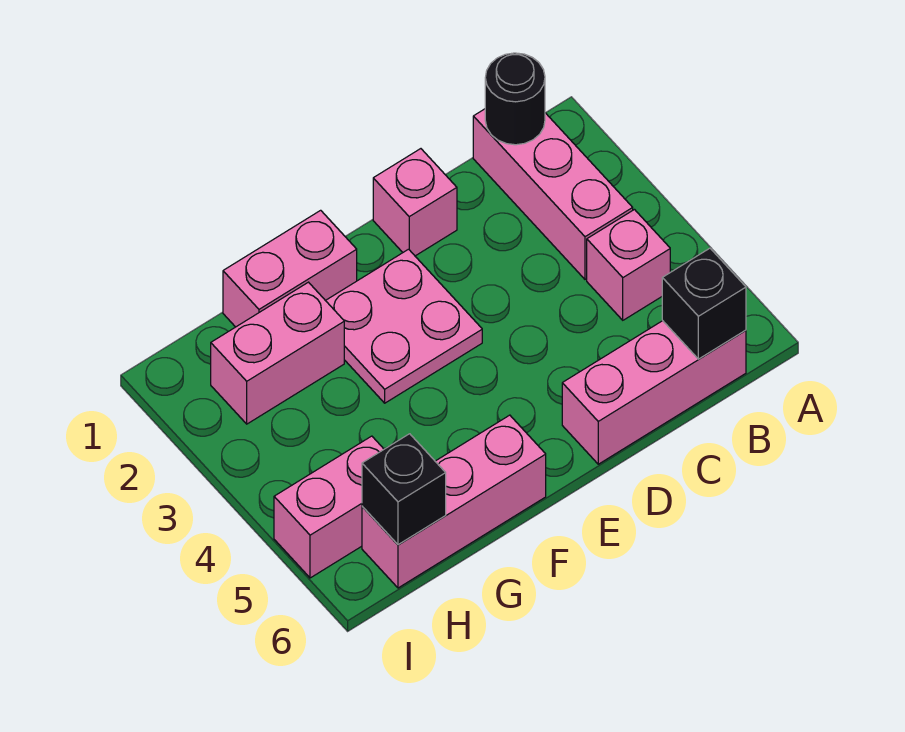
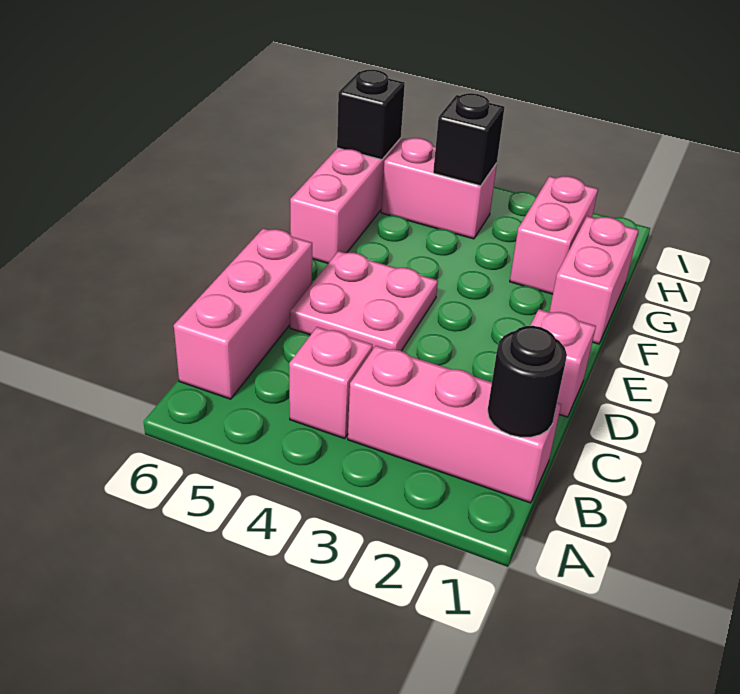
black brick B6 level 2 -> black brick H4 level 2
pink plate E2:F3 level 1 -> pink plate D4:E5 level 1
pink brick H5:I5 level 1 -> pink brick H4:H5 level 1

